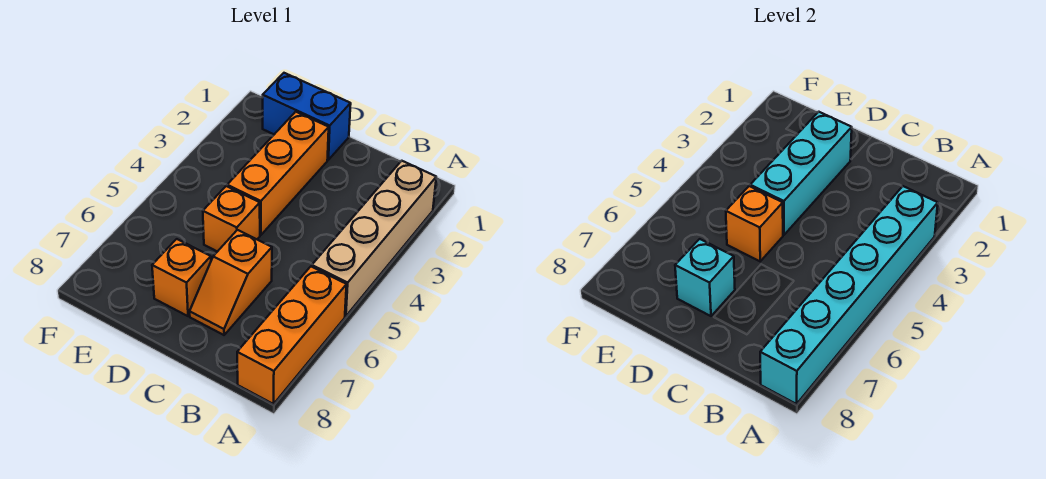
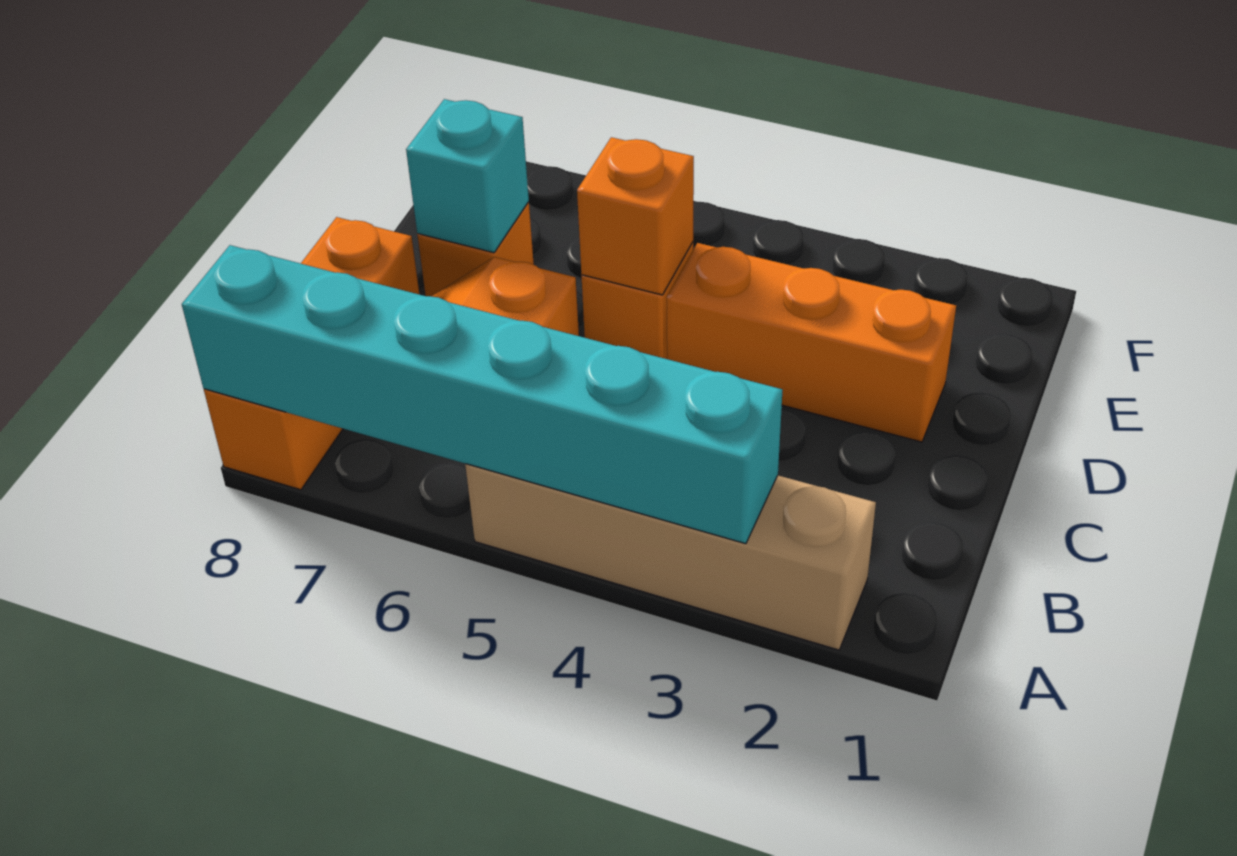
orange brick A6:A8 level 1 -> orange brick A8:C8 level 1
blue brick D1:E1 level 1 -> none
cyan brick D2:D4 level 2 -> none

